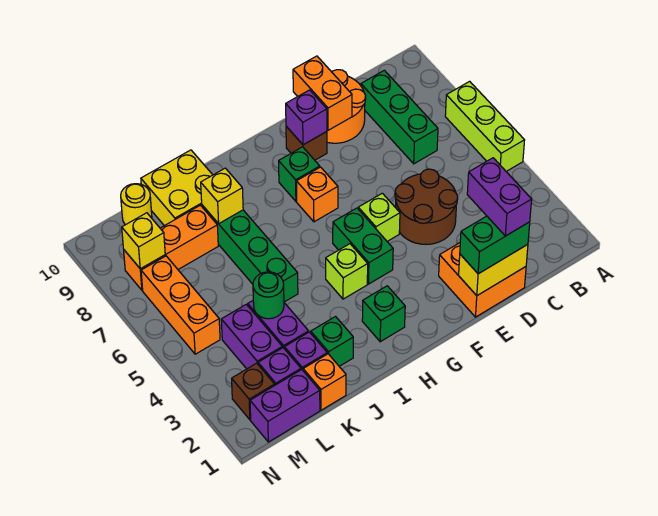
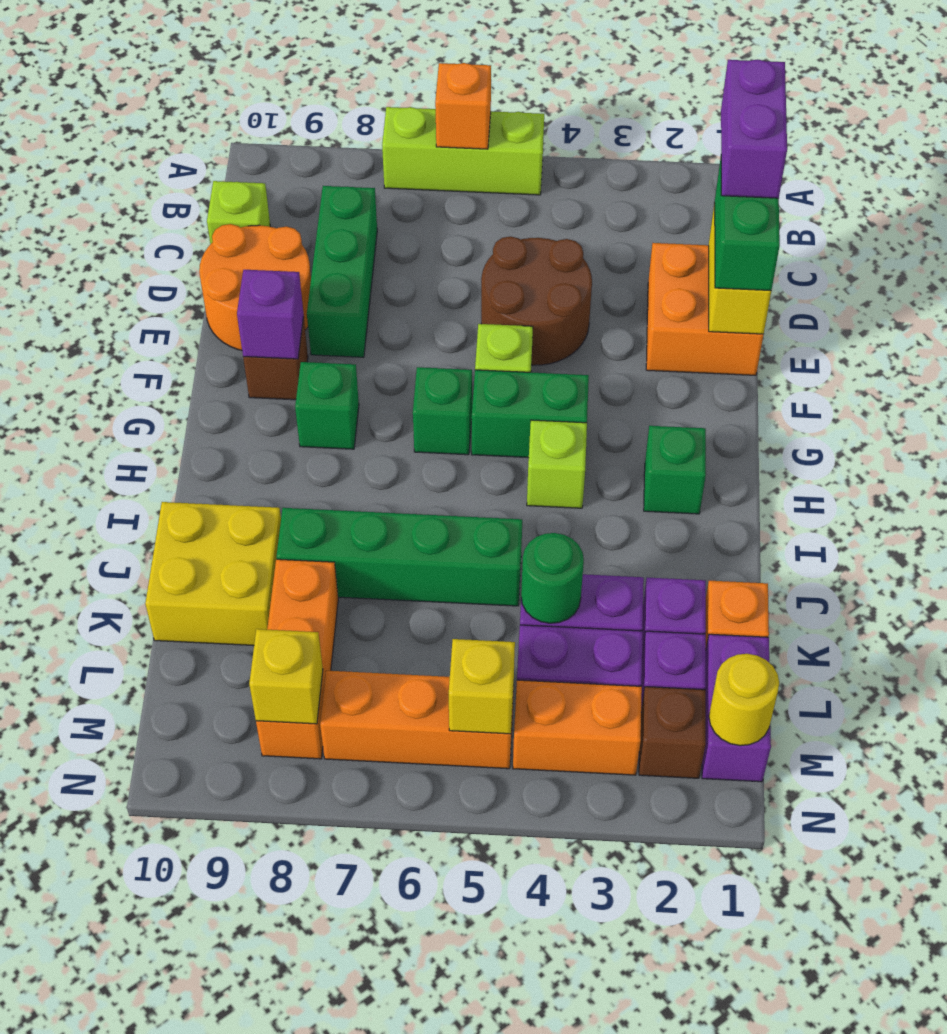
green brick C7:C9 level 1 -> green brick C8:E8 level 1
none -> lime brick C10 level 1
purple brick D1:D2 level 4 -> purple brick C1:D1 level 4
orange brick E9:E10 level 2 -> orange brick M3:M4 level 1
orange brick G7 level 1 -> orange brick A6 level 2
green brick J2 level 1 -> green brick G6 level 1
yellow brick J8 level 2 -> yellow brick M5 level 2
yellow round brick L10 level 1 -> yellow round brick M1 level 2

